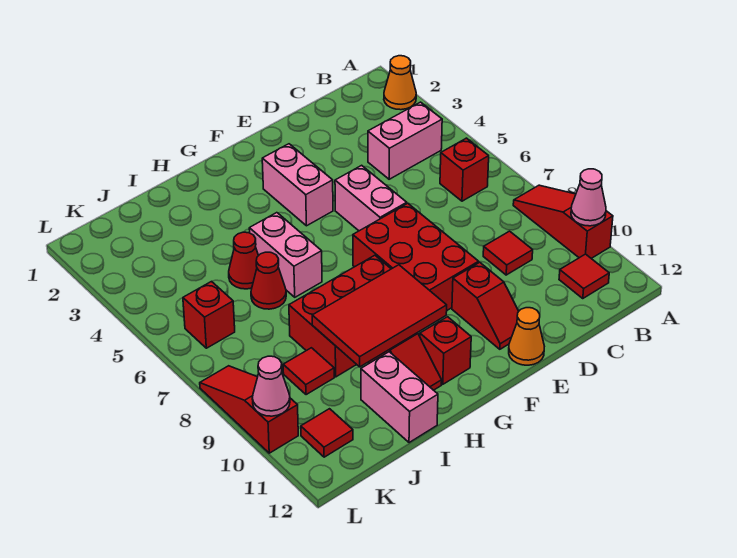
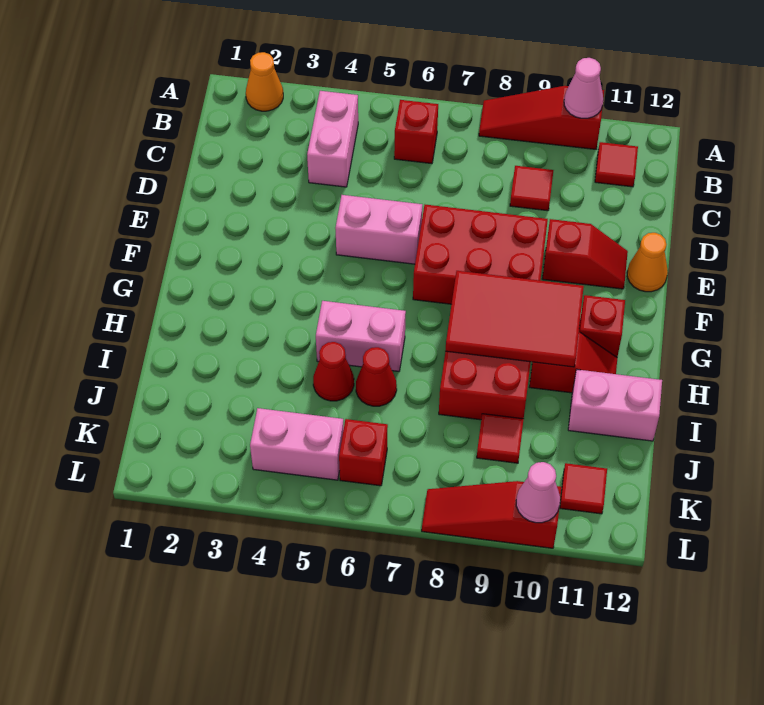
pink brick F3:F4 level 1 -> pink brick K4:K5 level 1
red tile G9:I10 level 2 -> red tile G8:H10 level 2

